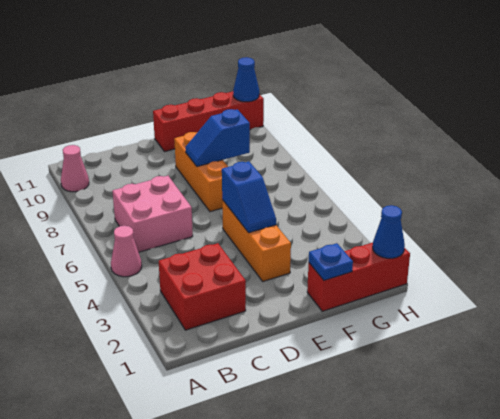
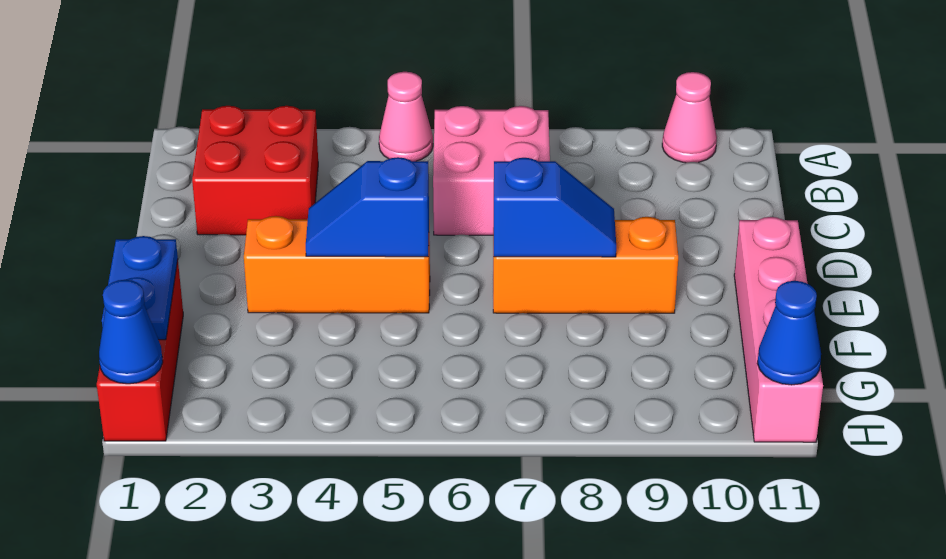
blue slope E8:F8 level 2 top F -> blue slope E7:E8 level 2 top 7
red brick E11:H11 level 1 -> pink brick E11:H11 level 1
blue plate F1 level 2 -> blue plate F1:G1 level 2

